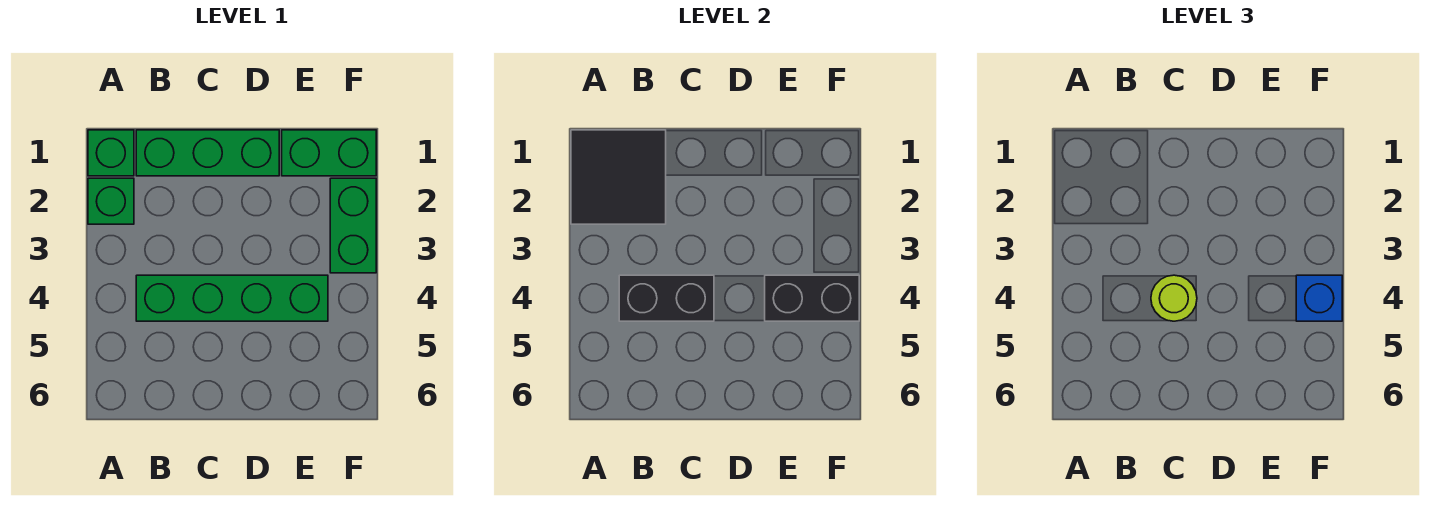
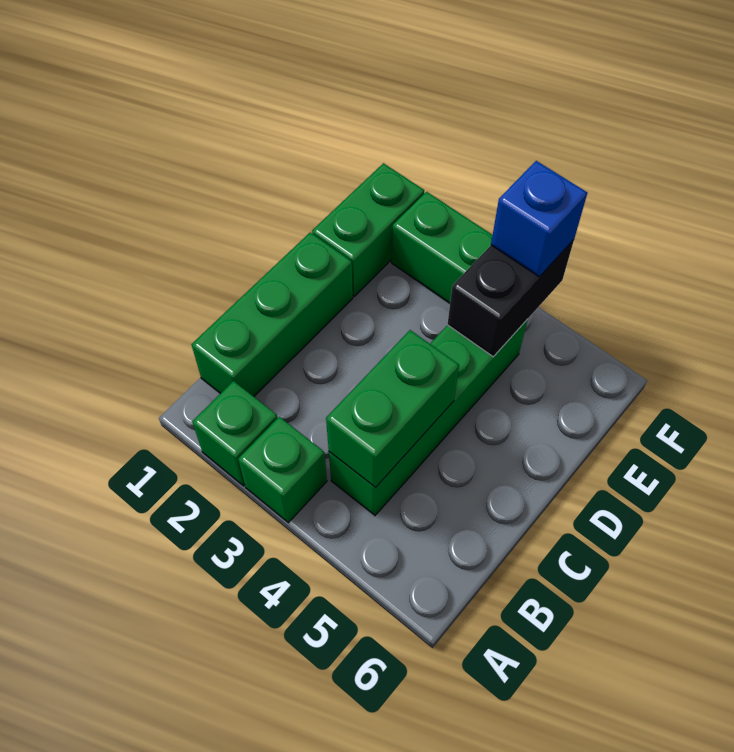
green brick A1 level 1 -> green brick A3 level 1
black tile A1:B2 level 2 -> none
black brick B4:C4 level 2 -> green brick B4:C4 level 2
lime round brick C4 level 3 -> none

